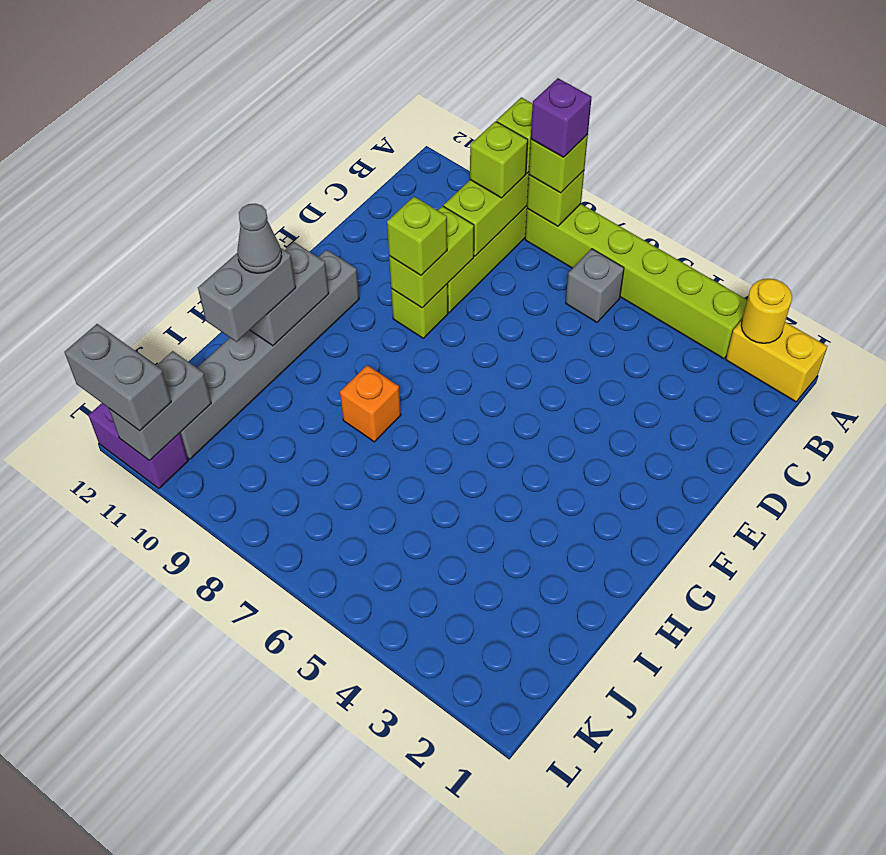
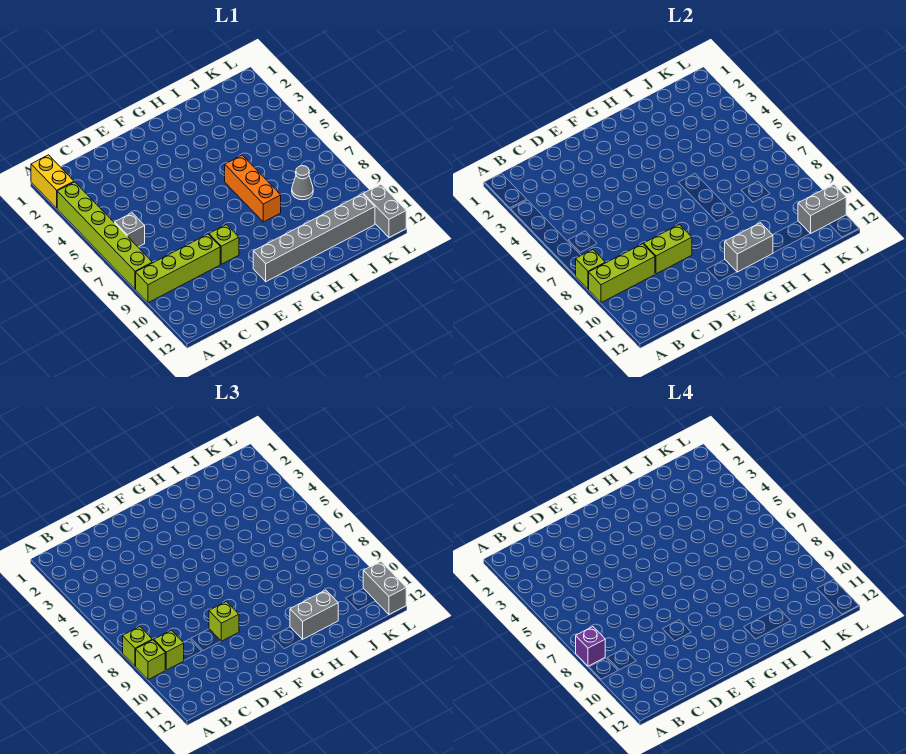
yellow round brick A2 level 2 -> none
orange brick H8 level 1 -> orange brick H6:H8 level 1
grey cone H11 level 4 -> grey cone J8 level 1
purple brick L11:L12 level 1 -> grey brick L11:L12 level 1

